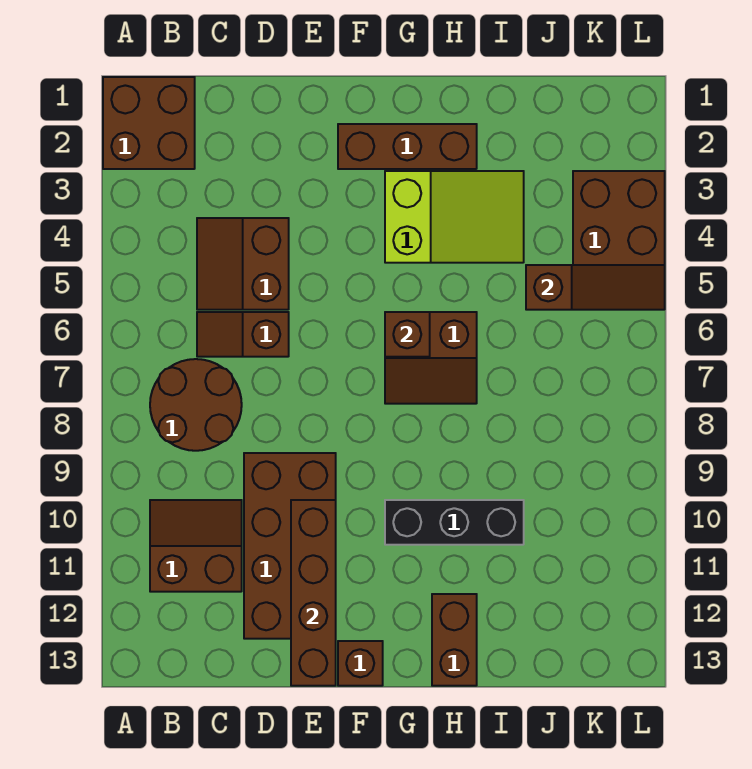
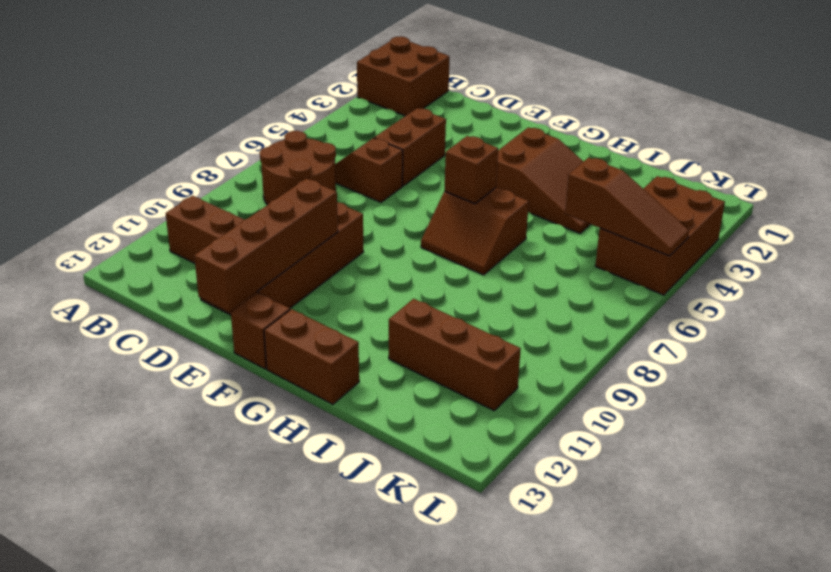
brown brick F2:H2 level 1 -> brown brick I11:K11 level 1
lime slope G3:I4 level 1 top G -> brown slope G3:I4 level 1 top G
black brick G10:I10 level 1 -> none
brown brick H12:H13 level 1 -> brown brick G13:H13 level 1

